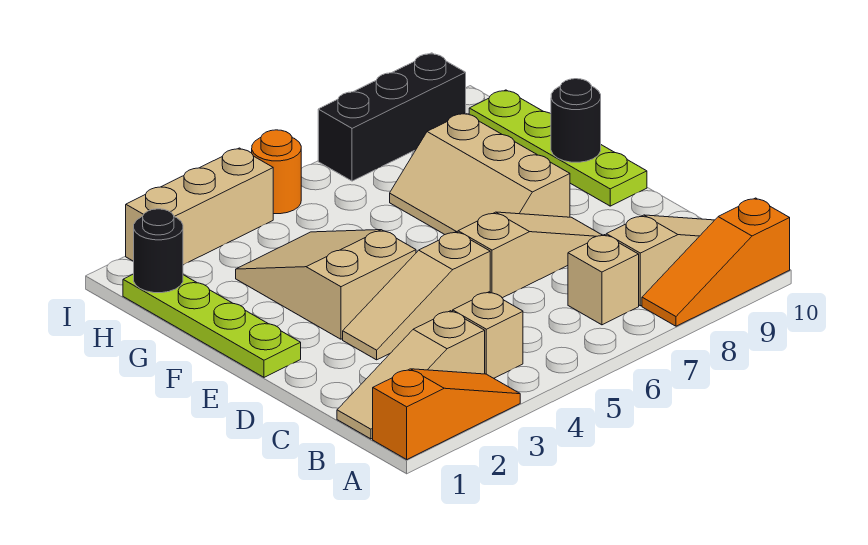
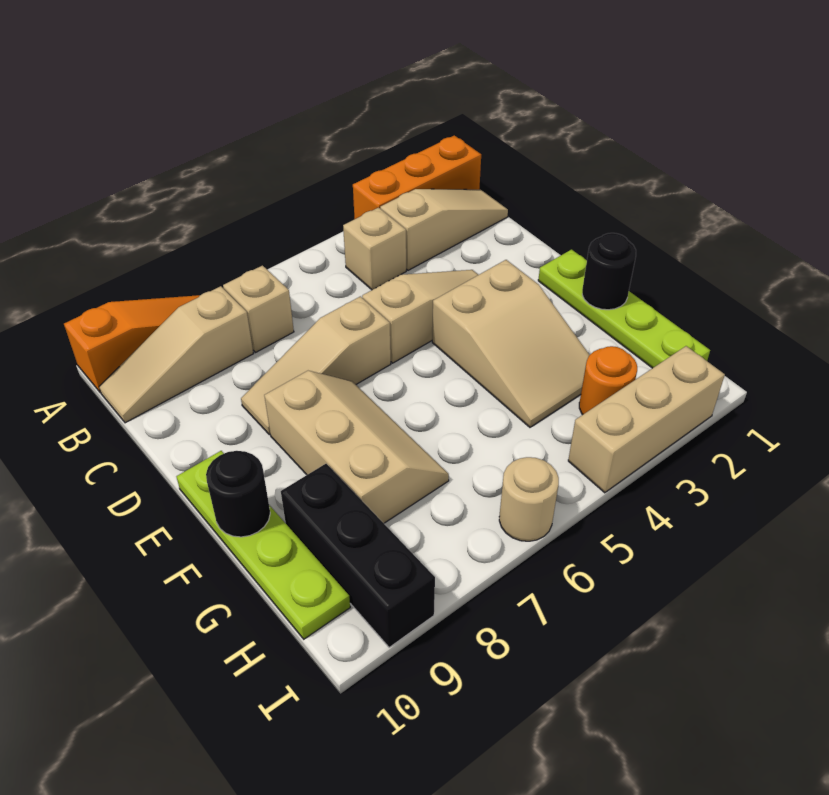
orange slope A1:A3 level 1 top 1 -> orange brick A1:A3 level 1
black round brick H1 level 2 -> black round brick F1 level 2
orange round brick I5 level 1 -> orange round brick H3 level 1
none -> tan round brick I6 level 1
black brick I7:I9 level 1 -> black brick G9:I9 level 1

